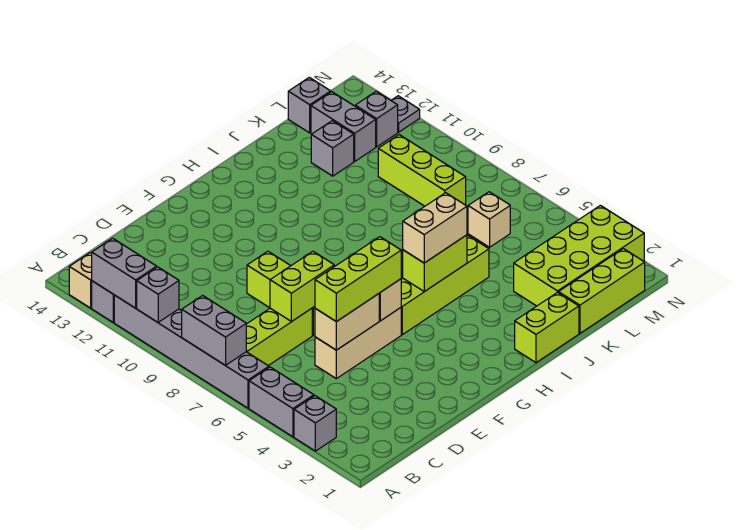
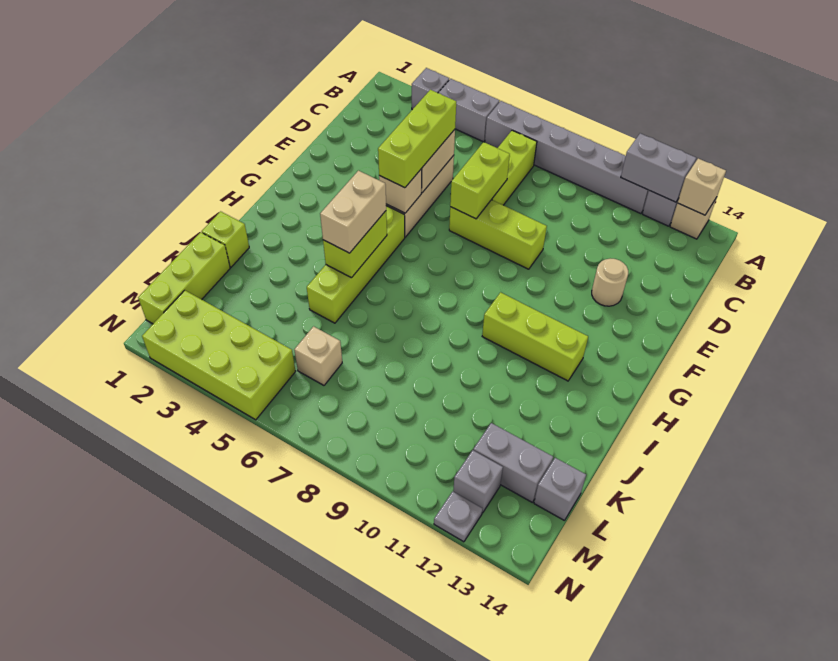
grey brick A7:A8 level 2 -> none
grey brick A10 level 2 -> none
none -> tan brick A13 level 2
none -> tan round brick E12 level 1
lime brick I1:J1 level 1 -> lime brick J1 level 1
lime brick K2:N3 level 1 -> lime brick M2:N5 level 1
grey brick K12 level 1 -> none
lime brick L8:L10 level 1 -> lime brick H10:H12 level 1

